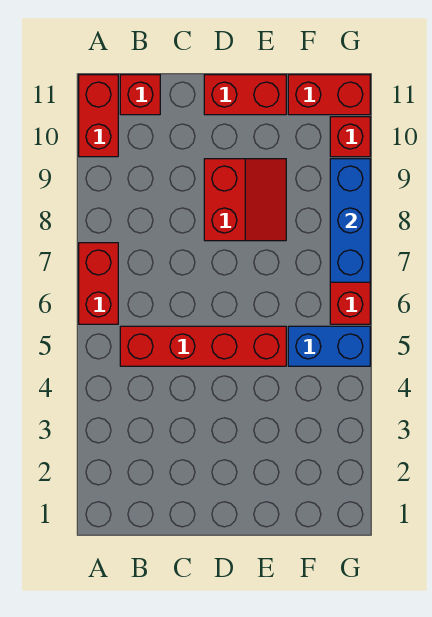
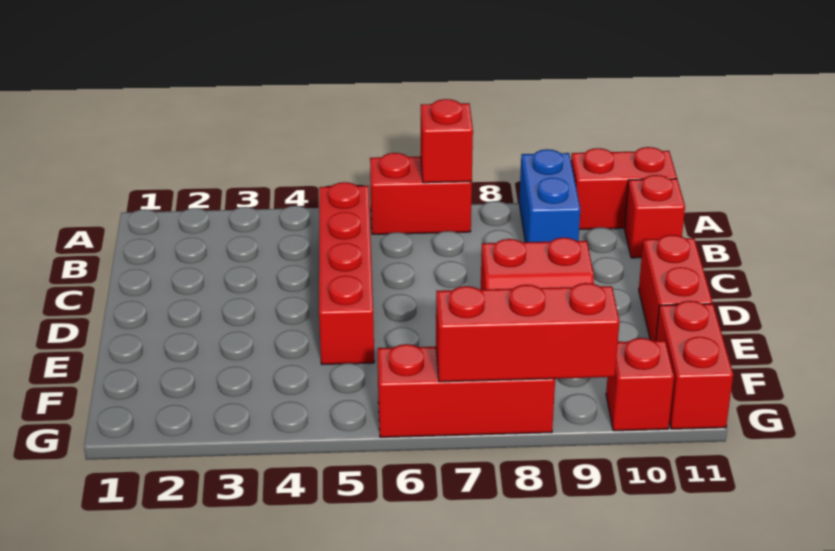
none -> red brick A7 level 2
blue brick F5:G5 level 1 -> blue brick A9:B9 level 1
blue brick G7:G9 level 2 -> red brick G7:G9 level 2

